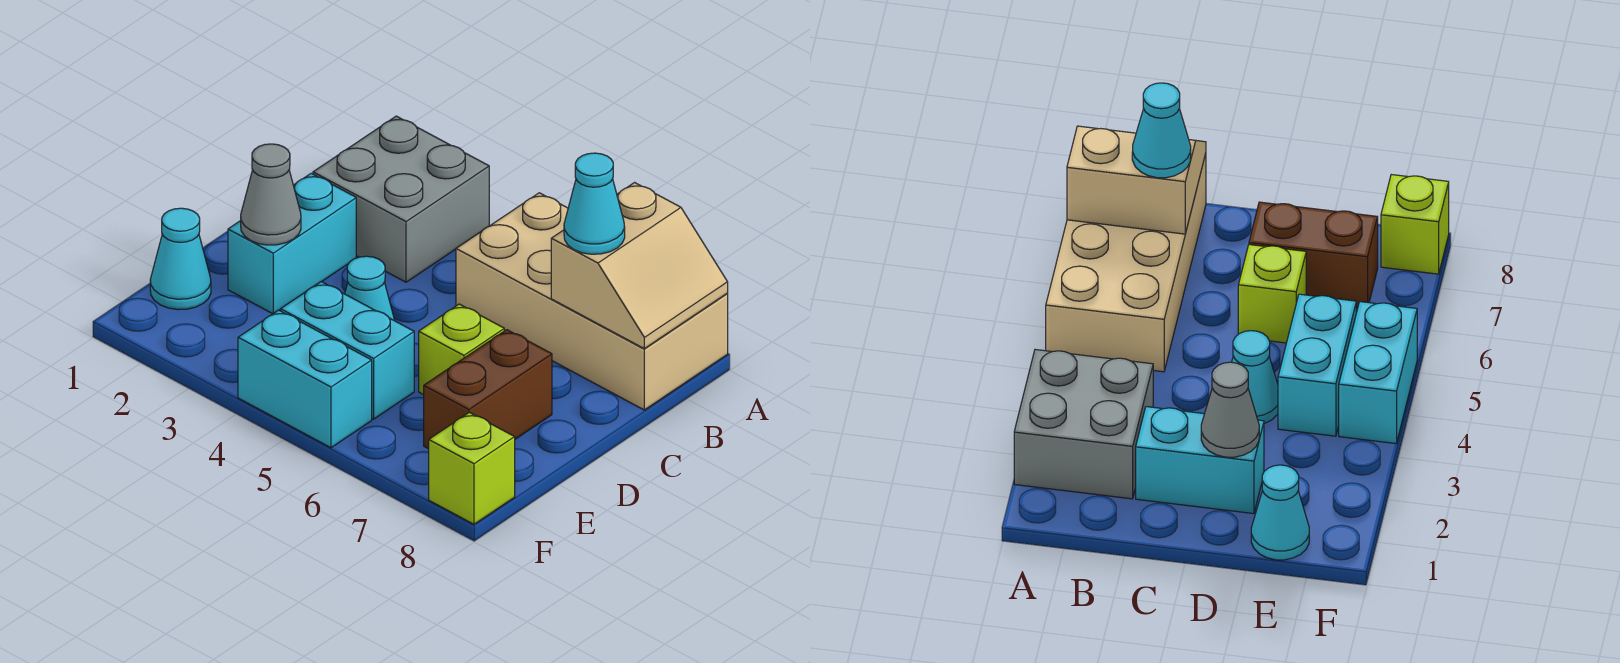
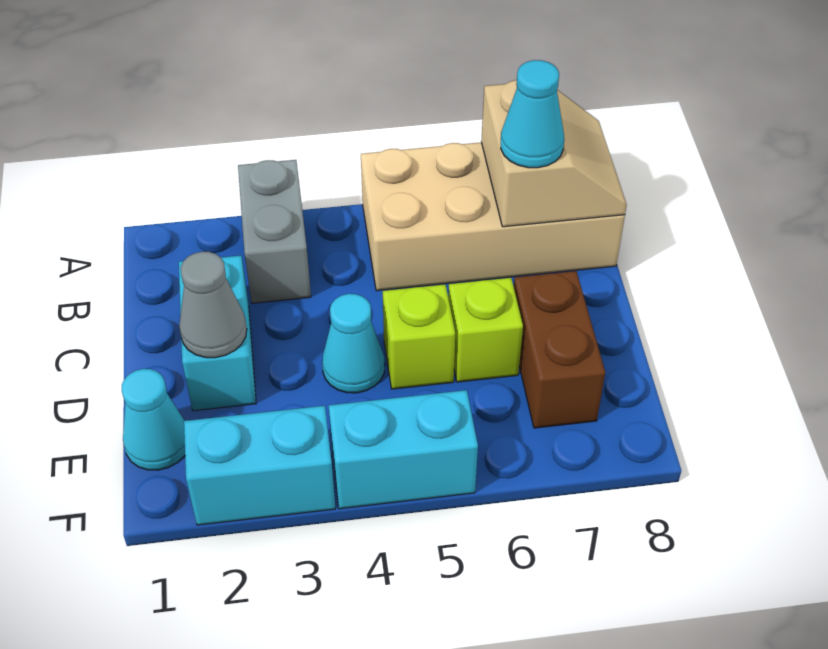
grey brick A2:B3 level 1 -> grey brick A3:B3 level 1
cyan brick E4:E5 level 1 -> cyan brick F2:F3 level 1
lime brick F8 level 1 -> lime brick D5 level 1

